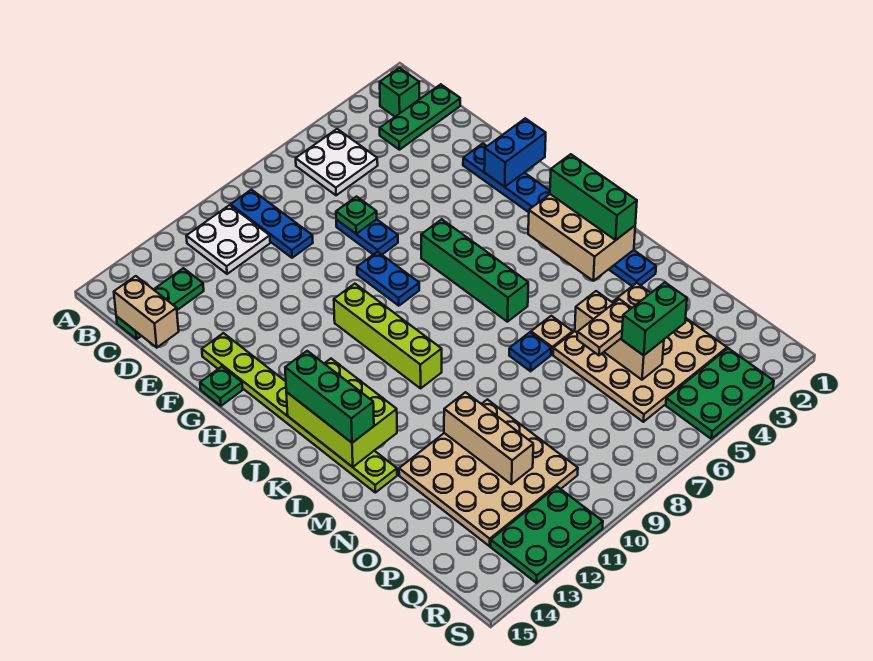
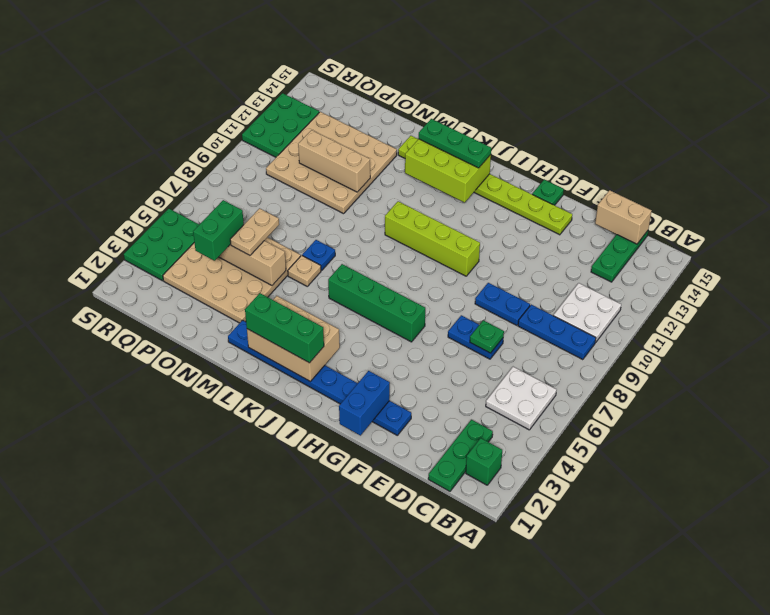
blue plate G8:H8 level 1 -> blue plate E9:F9 level 1
green brick J14:L14 level 3 -> green plate J14:L14 level 3

